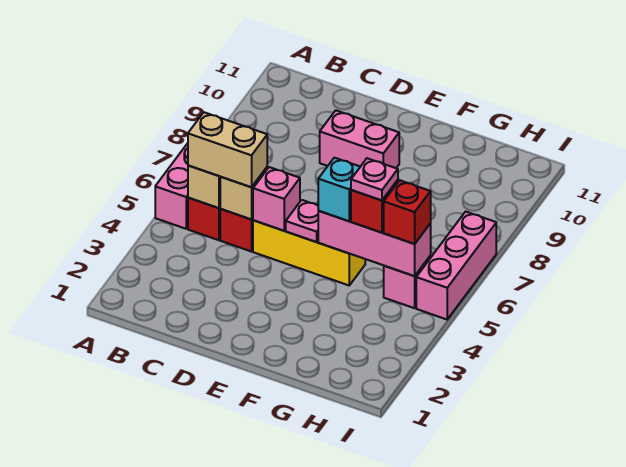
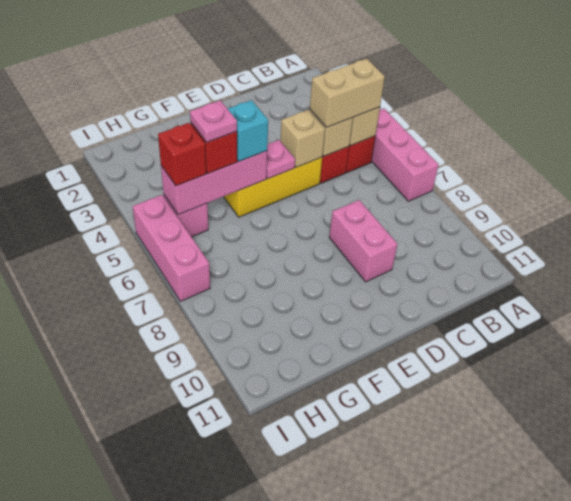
pink brick D5 level 2 -> tan brick D5 level 2
pink brick D9:E9 level 1 -> pink brick D8:D9 level 1

